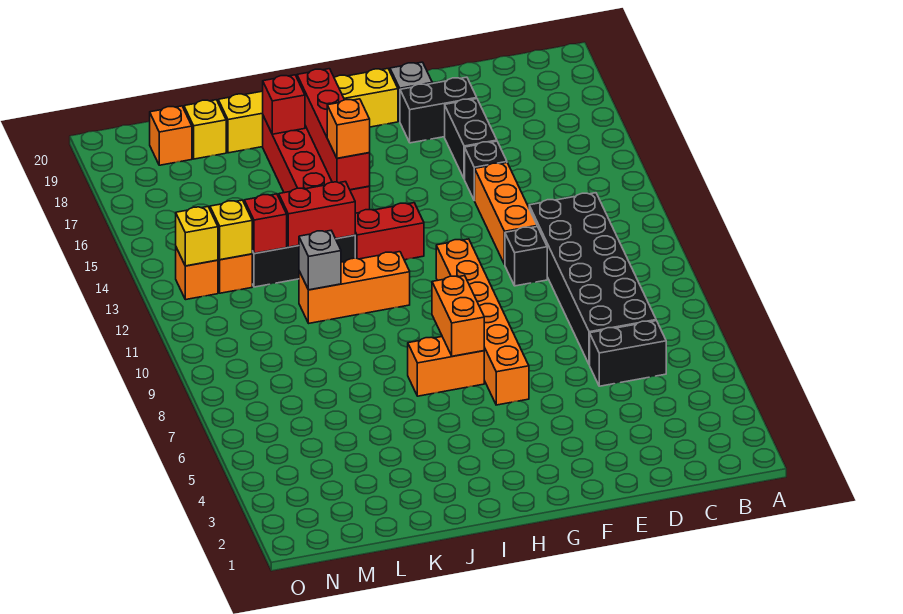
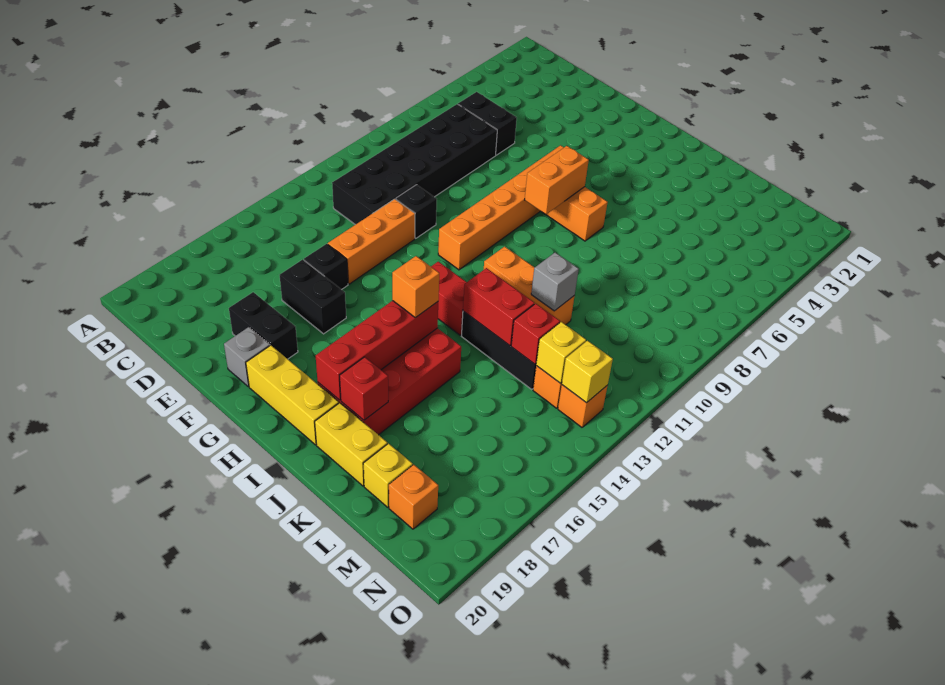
black brick E16:E17 level 1 -> black brick E16:F16 level 1

